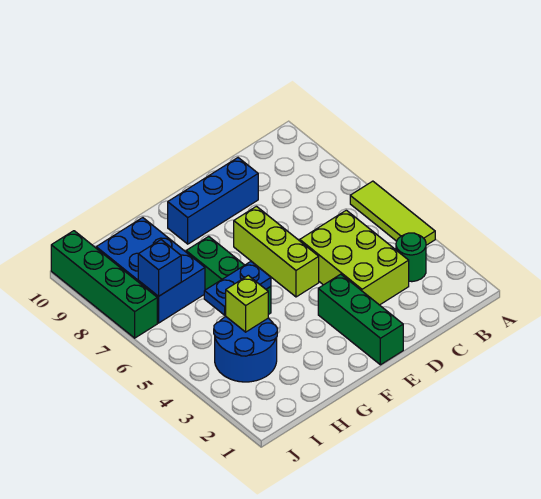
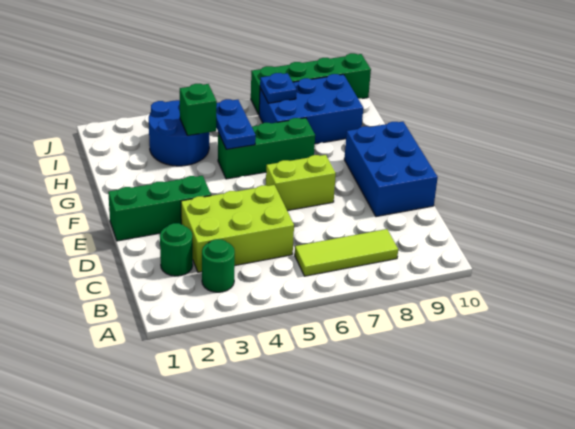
lime tile A4:A6 level 1 -> lime tile B6:B8 level 1
none -> green round brick C2 level 1
blue brick D9:F9 level 1 -> blue brick D9:F10 level 1
lime brick E5:E7 level 1 -> lime brick E6:E7 level 1
lime brick H4 level 2 -> green brick H4 level 2
blue brick I7 level 2 -> blue plate I7 level 2

